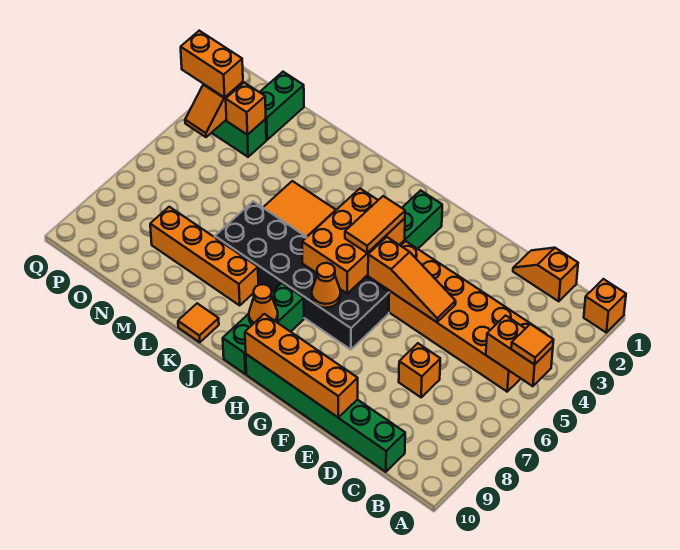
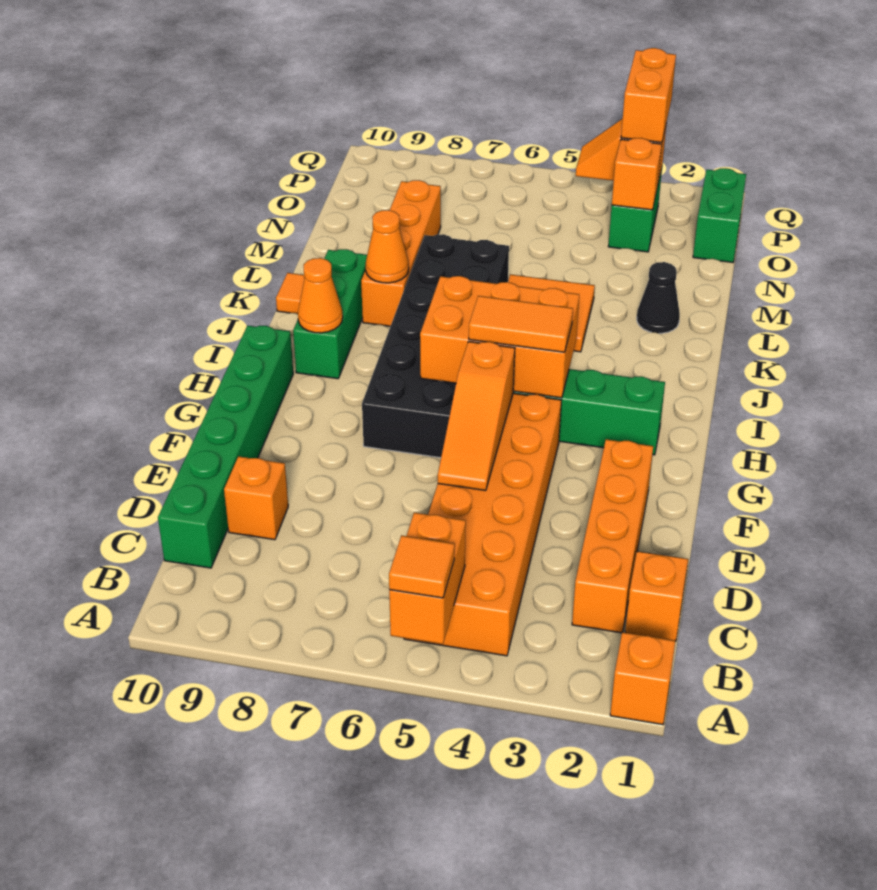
orange brick D7 level 1 -> orange brick D9 level 1
orange brick E10:H10 level 2 -> orange brick C2:F2 level 1
orange cone H7 level 2 -> orange cone K8 level 2
green brick I8:I10 level 1 -> green brick I9:K9 level 1
none -> black cone L2 level 1
green brick O1:O2 level 1 -> green brick O1:P1 level 1

